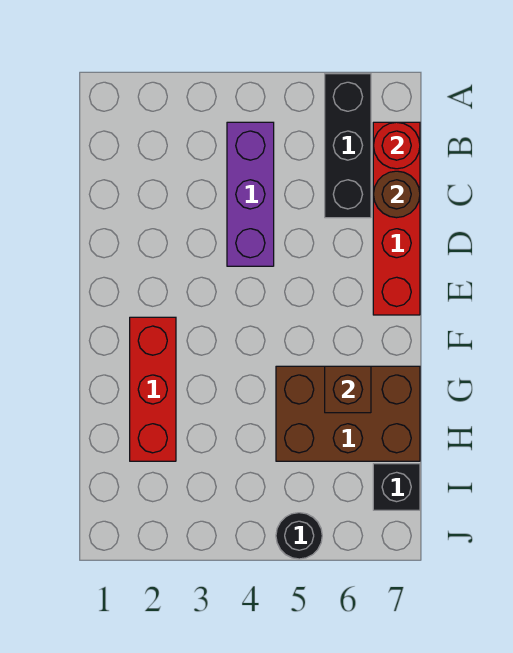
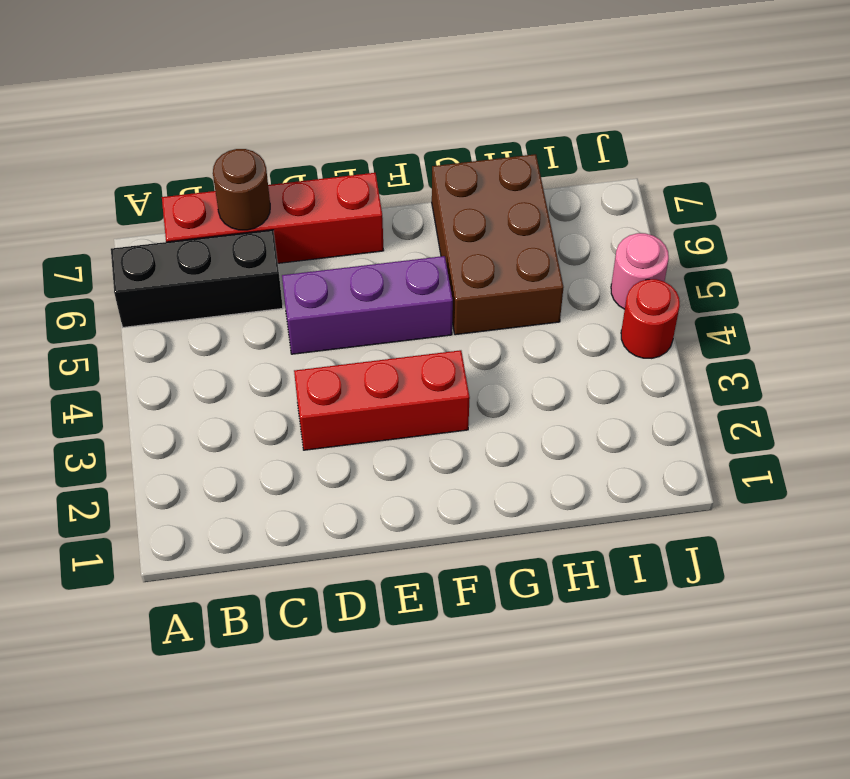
purple brick B4:D4 level 1 -> purple brick D5:F5 level 1
red round brick B7 level 2 -> red round brick J4 level 1
red brick F2:H2 level 1 -> red brick D3:F3 level 1
brown brick G6 level 2 -> none
black brick I7 level 1 -> none
black round brick J5 level 1 -> pink round brick J5 level 1

